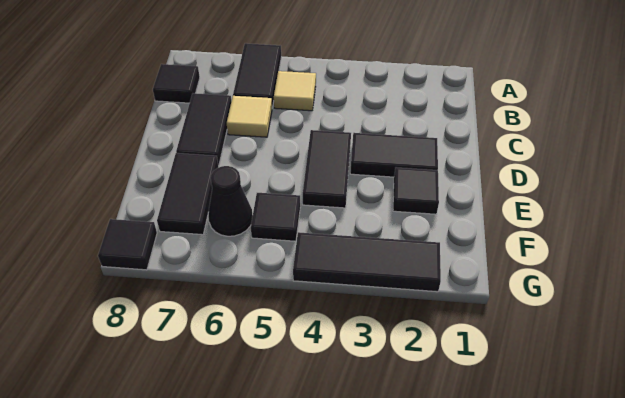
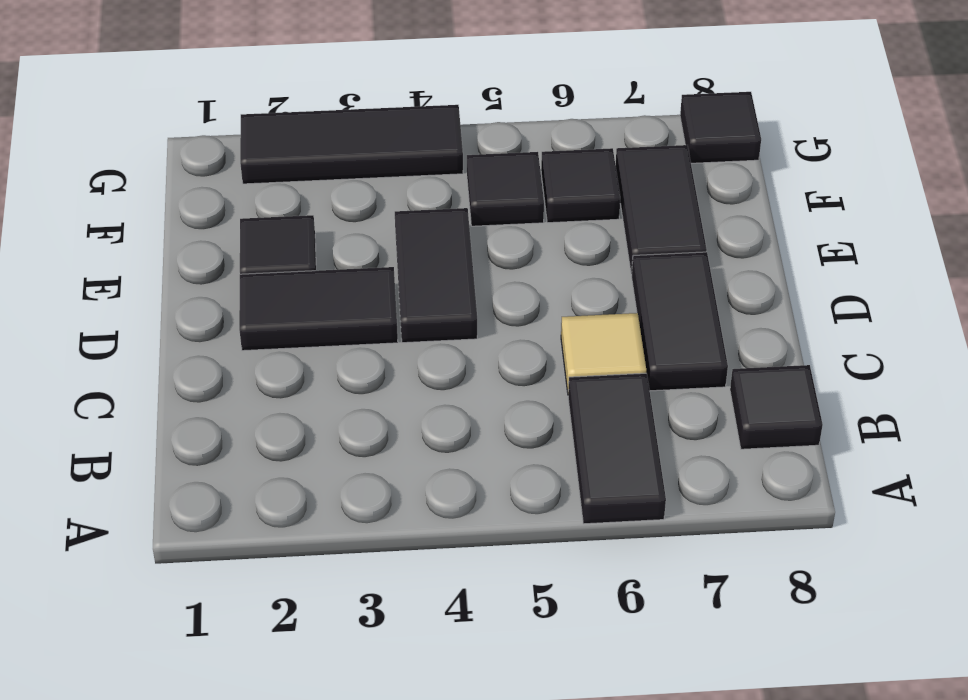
tan tile B5 level 1 -> none
black cone F6 level 1 -> black tile F6 level 1

